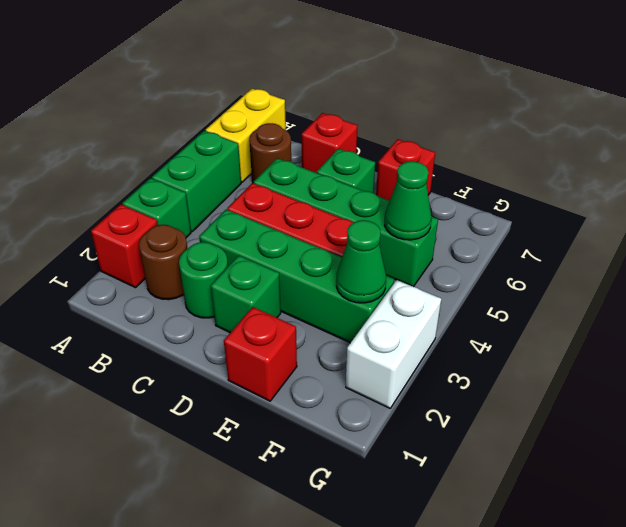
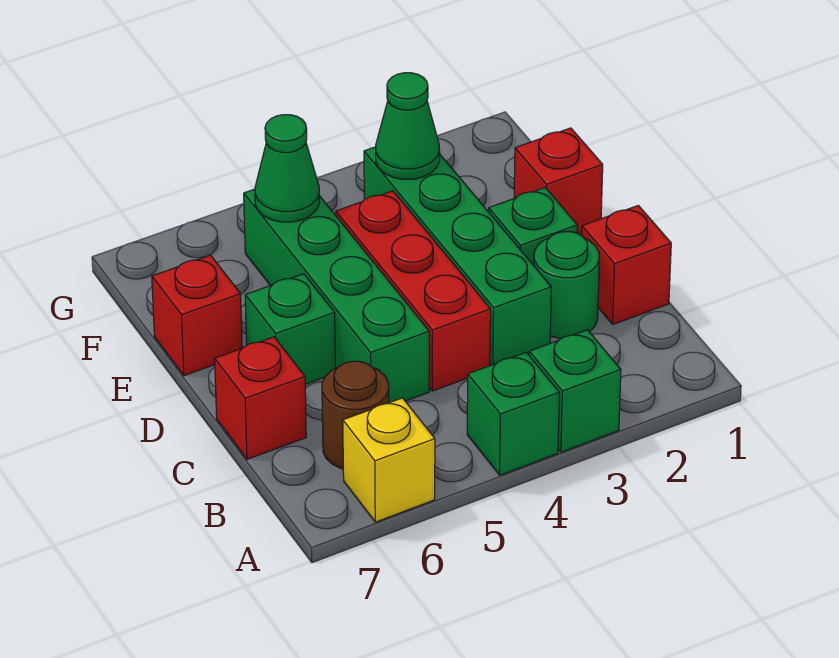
red brick A2 level 1 -> red brick C1 level 1
green brick A4:A5 level 1 -> green brick A4 level 1
yellow brick A6:A7 level 1 -> yellow brick A6 level 1
brown round brick B2 level 1 -> none
white brick G2:G3 level 1 -> none

